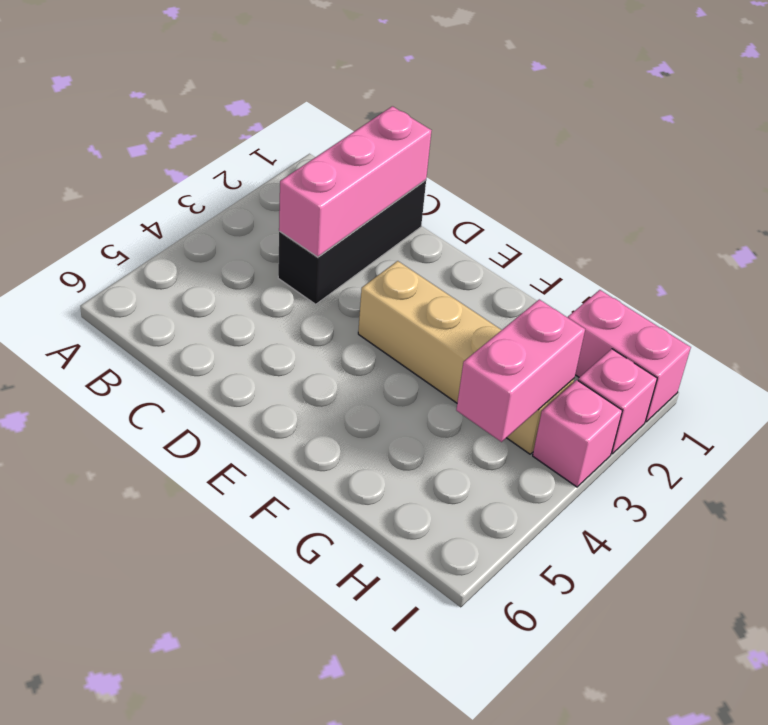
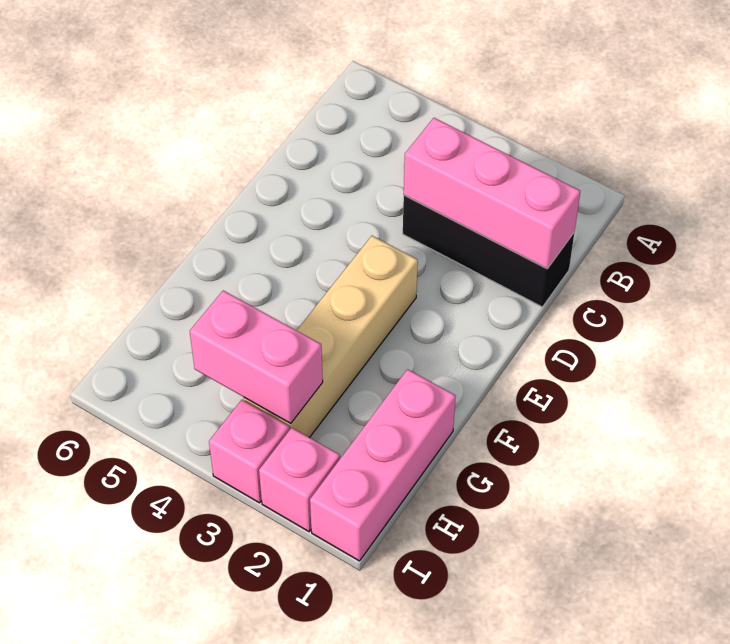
pink brick H1:I1 level 1 -> pink brick G1:I1 level 1

